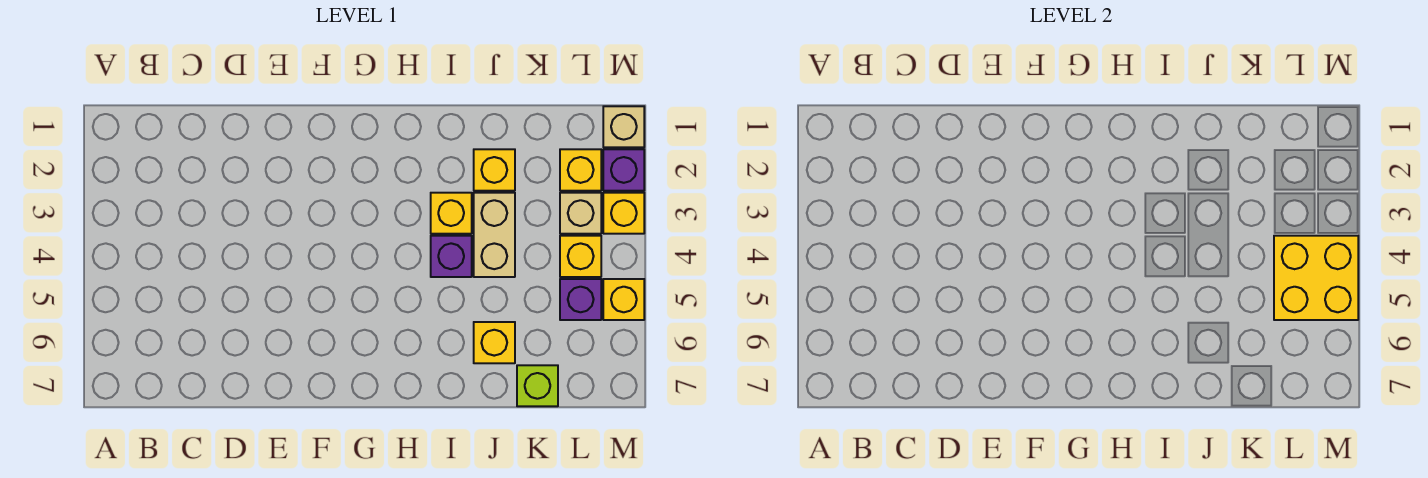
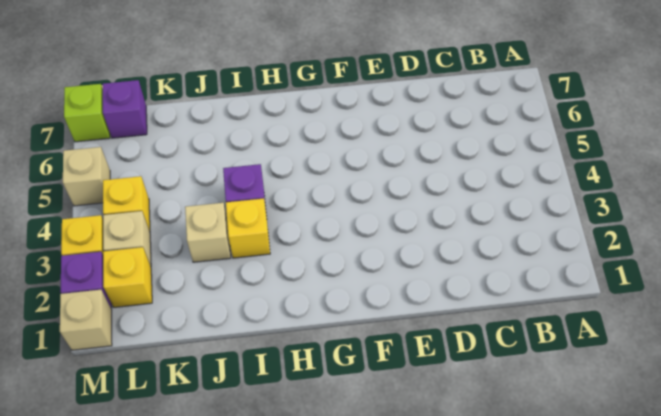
yellow brick J2 level 1 -> none
tan brick J3:J4 level 1 -> tan brick J3 level 1
yellow brick J6 level 1 -> none
lime brick K7 level 1 -> lime brick M7 level 1
yellow brick L4:M5 level 2 -> none
purple brick L5 level 1 -> purple brick L7 level 1
yellow brick M5 level 1 -> tan brick M5 level 1

